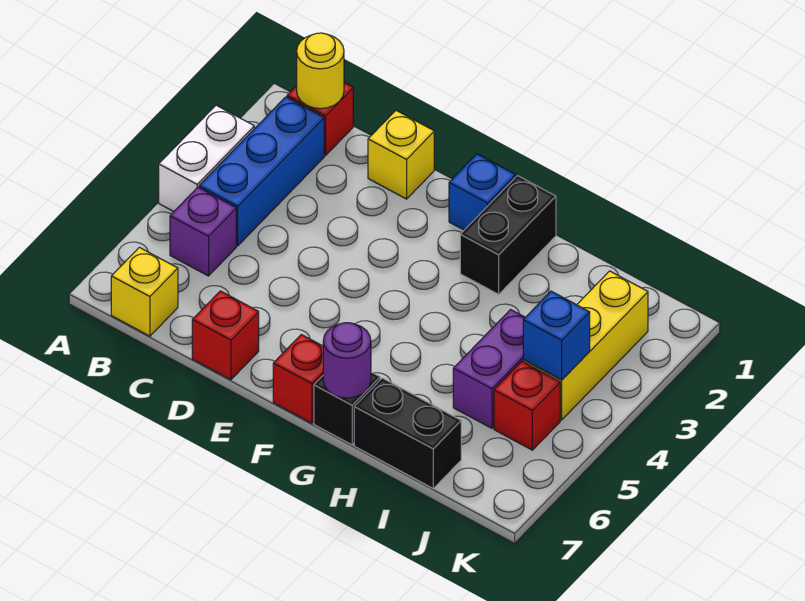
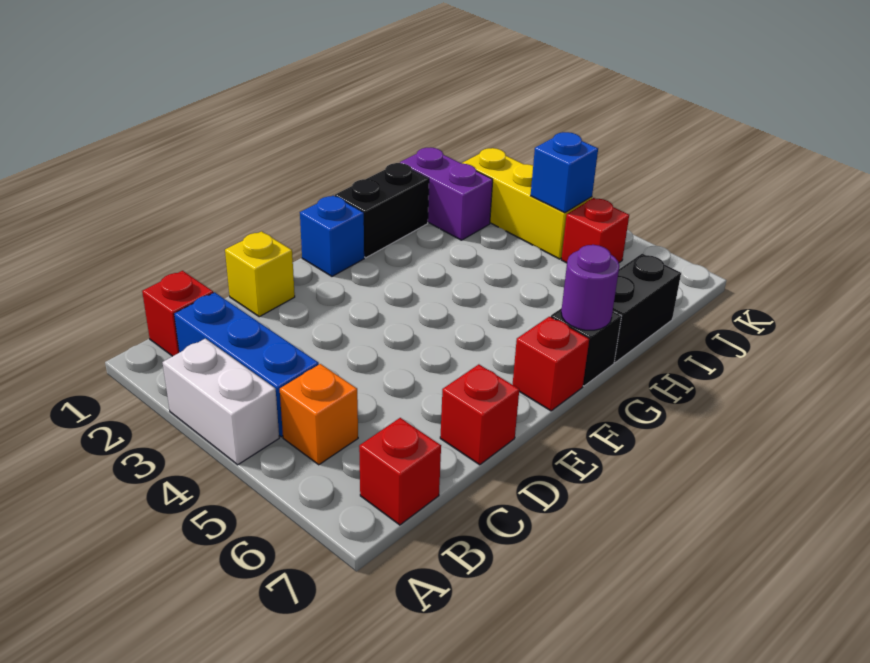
yellow round brick B1 level 2 -> none
purple brick B5 level 1 -> orange brick B5 level 1
yellow brick B7 level 1 -> red brick B7 level 1
black brick G1:G2 level 1 -> black brick G1:H1 level 1
purple brick I4:I5 level 1 -> purple brick I1:I2 level 1

